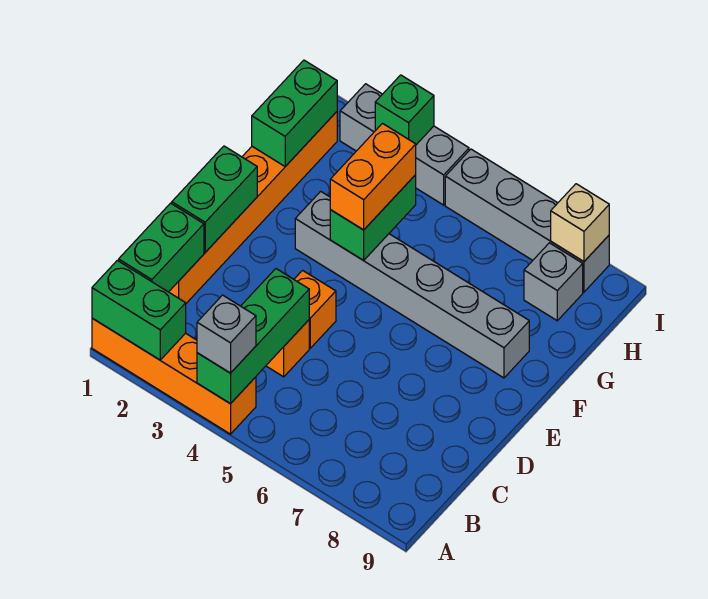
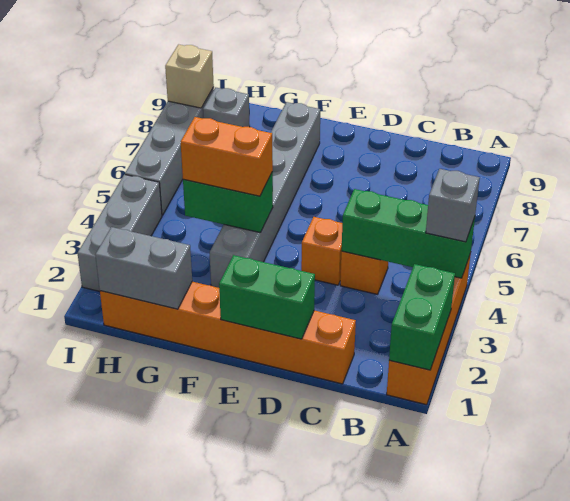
green brick B1:C1 level 2 -> none
green brick G1:H1 level 2 -> grey brick G1:H1 level 2
green brick I3 level 2 -> none

